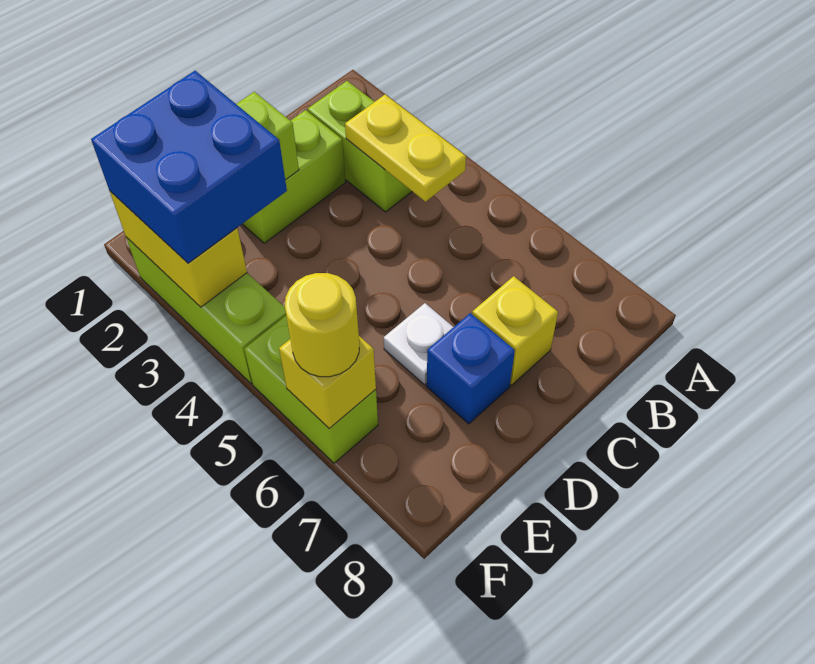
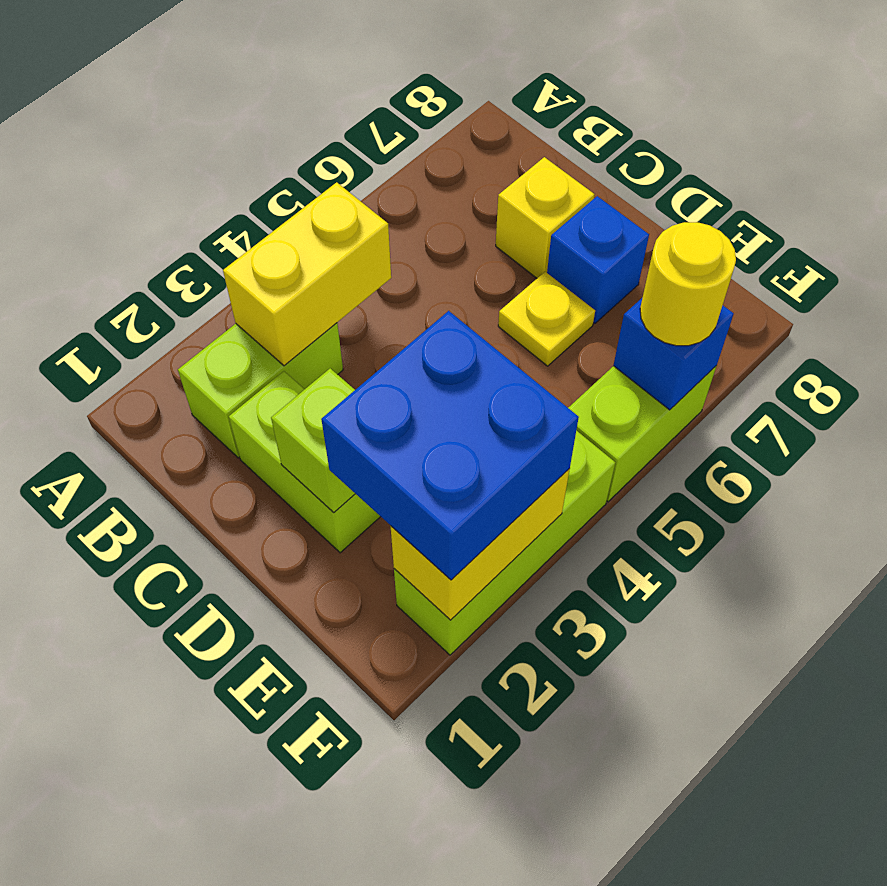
yellow plate B3:B4 level 2 -> yellow brick B3:B4 level 2
white plate D6 level 1 -> yellow plate D6 level 1
yellow brick F6 level 2 -> blue brick F6 level 2

